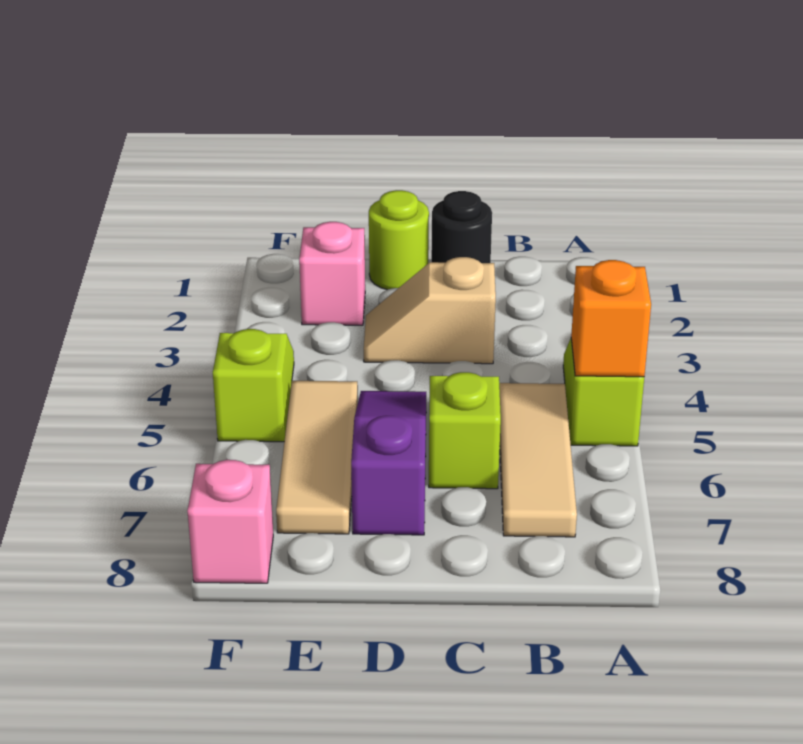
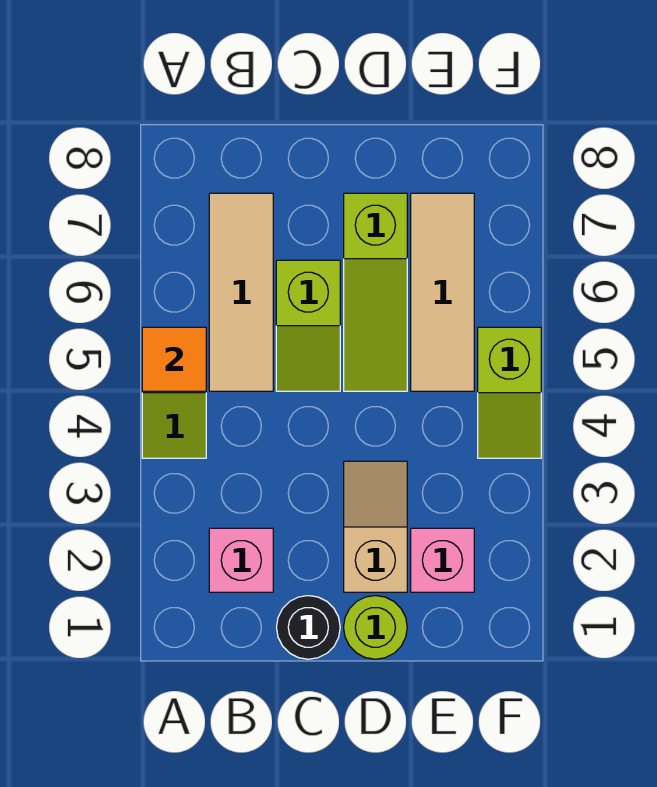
orange brick A5 level 2 -> orange tile A5 level 2
tan slope C3:D3 level 1 top C -> tan slope D2:D3 level 1 top 2
purple slope D5:D7 level 1 top 7 -> lime slope D5:D7 level 1 top 7
pink brick F8 level 1 -> pink brick B2 level 1

